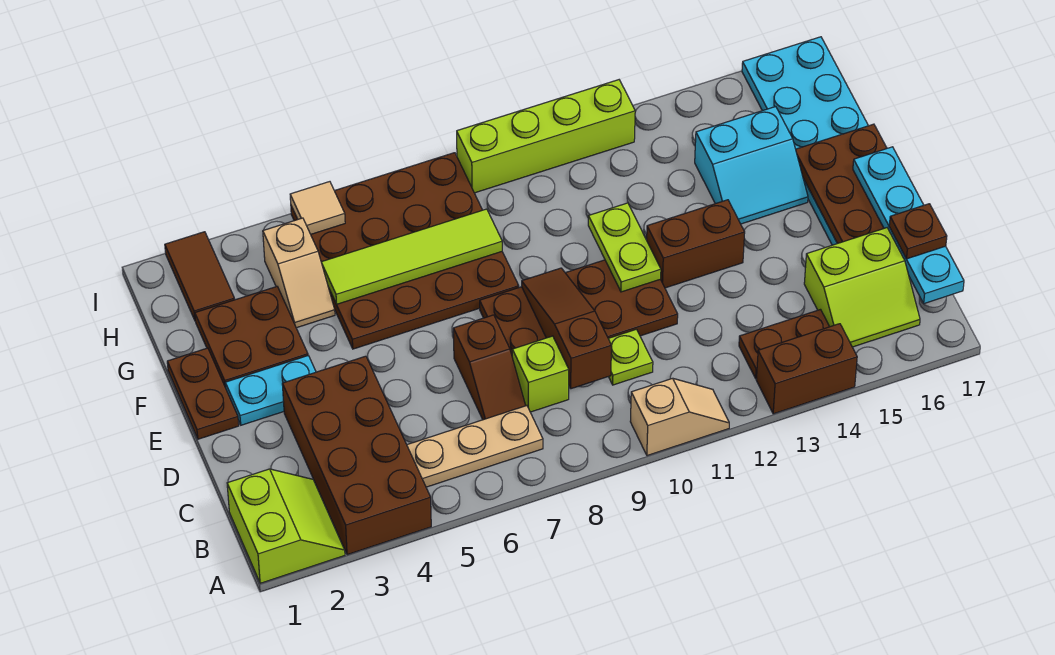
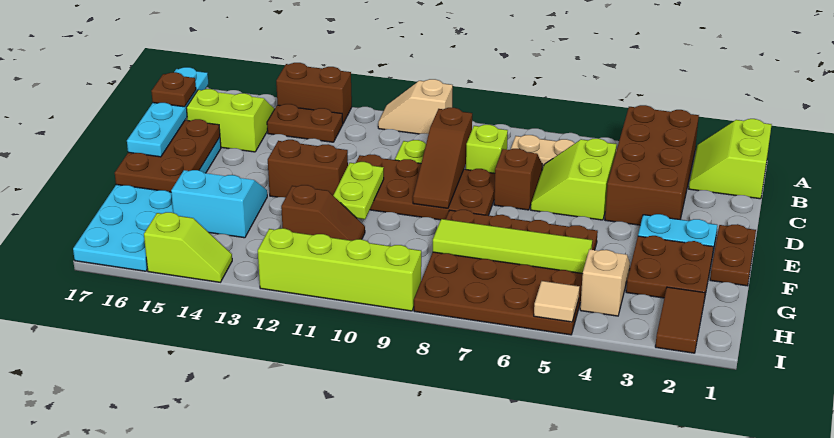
none -> lime slope C5:D6 level 1 top 5
none -> brown slope G11:G12 level 1 top 12
none -> lime slope I14:I15 level 1 top 15

